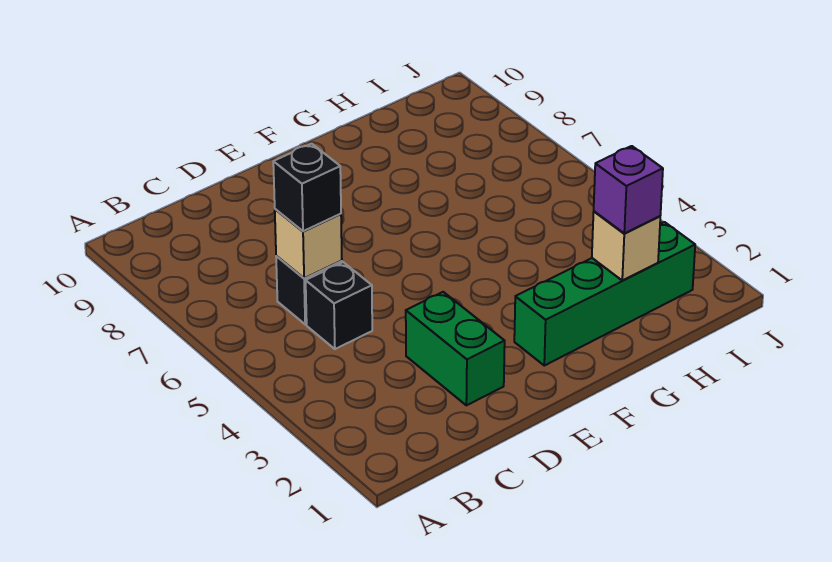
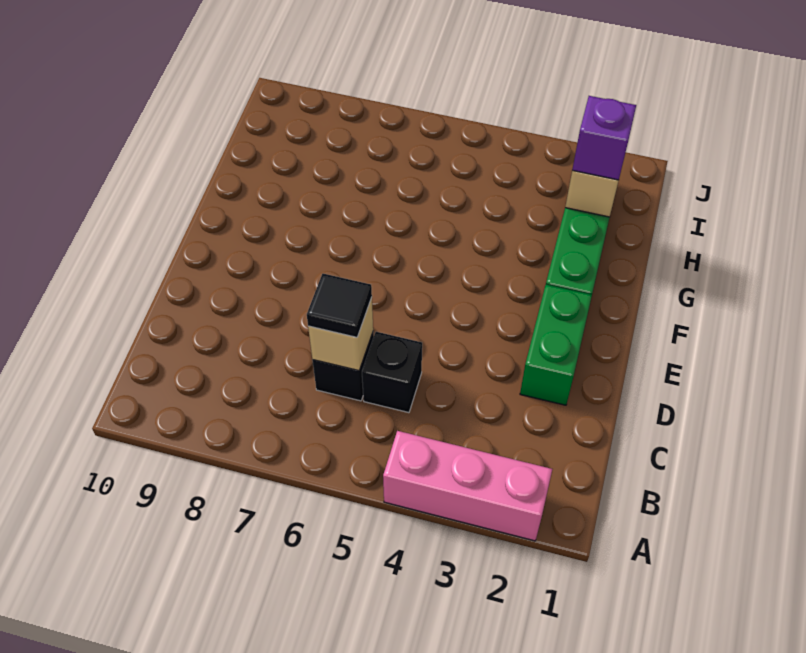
none -> pink brick A2:A4 level 1
black brick C6 level 3 -> black tile C6 level 3
green brick D2:D3 level 1 -> green brick D2:E2 level 1

